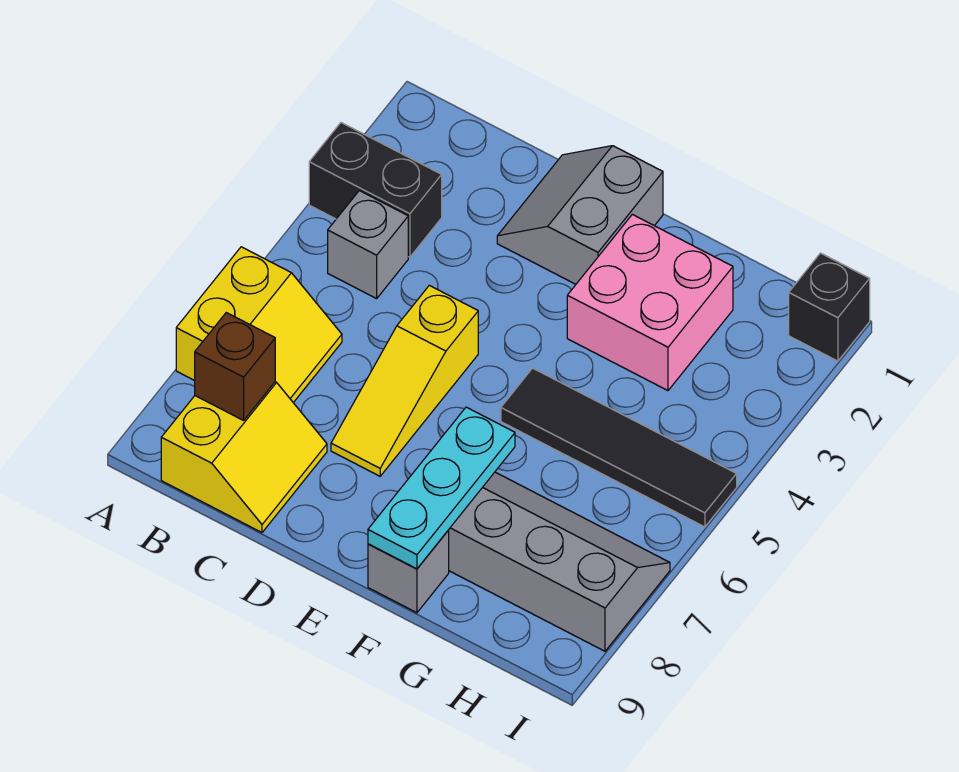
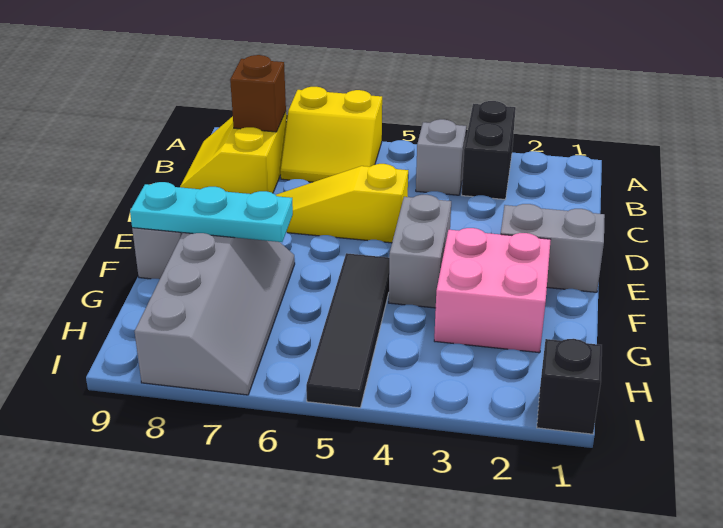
yellow slope B8:C9 level 1 top B -> yellow slope B8:C9 level 1 top 8
none -> grey brick E4:F4 level 1

